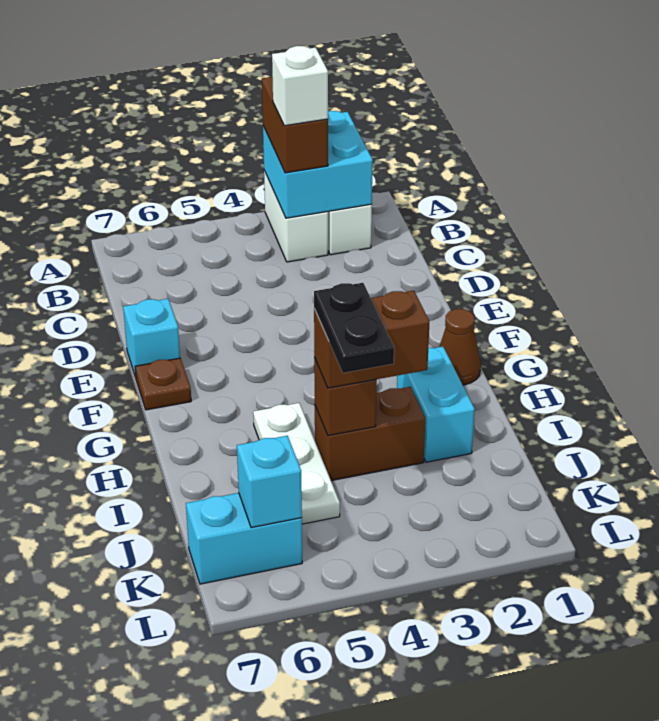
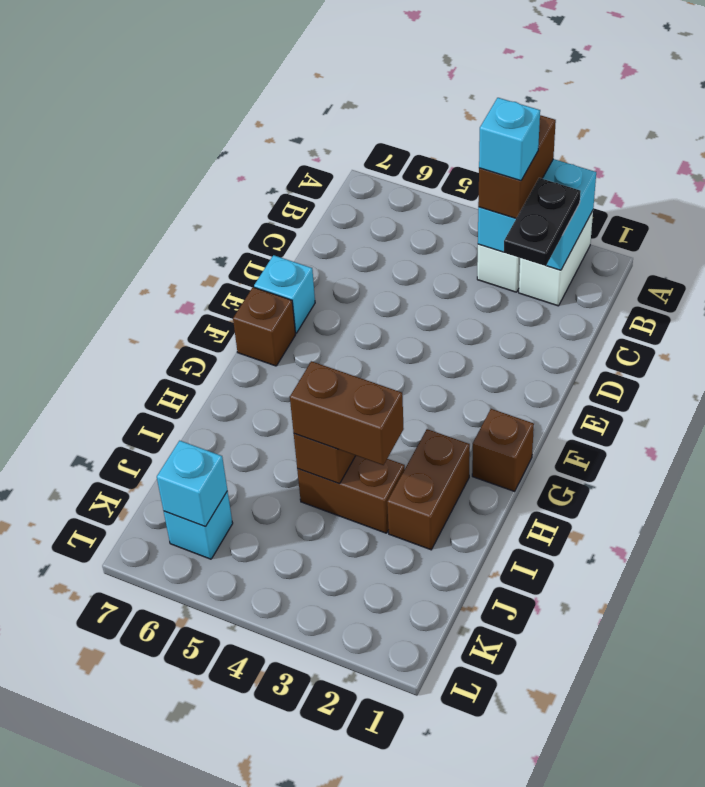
white brick B3 level 4 -> cyan brick B3 level 4
brown plate F7 level 1 -> brown brick F7 level 1
brown cone G1 level 1 -> brown brick G1 level 1
cyan brick H2:I2 level 1 -> brown brick H2:I2 level 1
white plate H5:J5 level 1 -> none
black plate I4:J4 level 4 -> black plate B2:C2 level 3
cyan brick K6:K7 level 1 -> cyan brick K6 level 1

